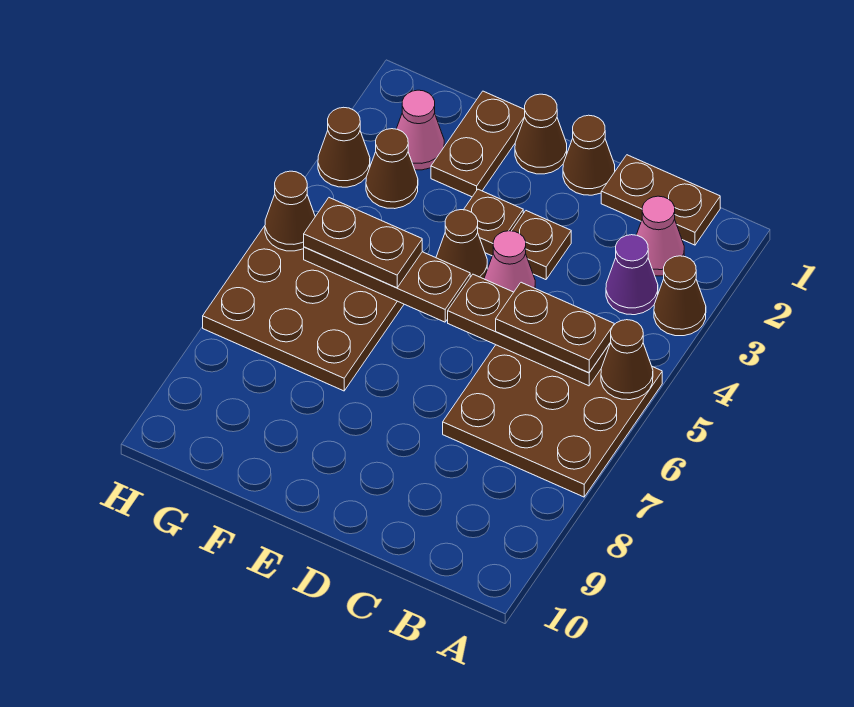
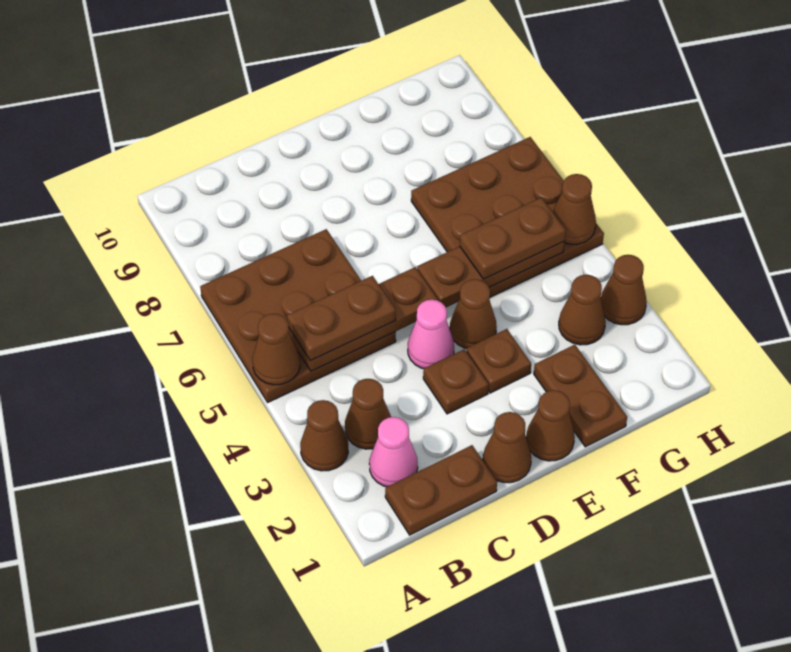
purple cone B3 level 1 -> brown cone B3 level 1
pink cone G2 level 1 -> none

